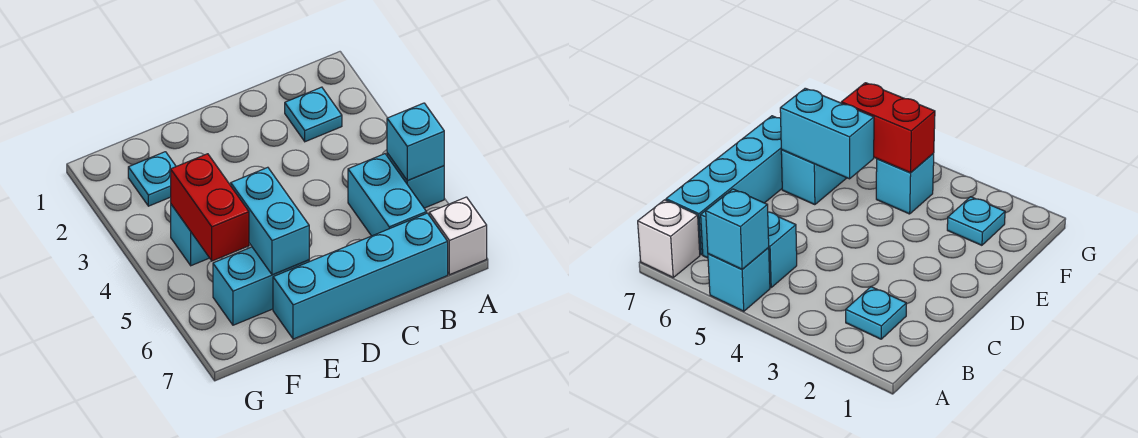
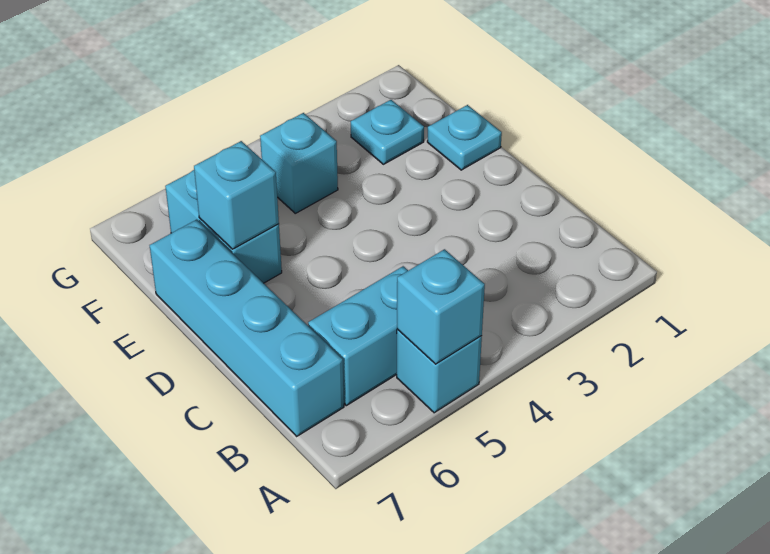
white brick A7 level 1 -> none
cyan plate B2 level 1 -> cyan plate E1 level 1
cyan brick E5:E6 level 2 -> cyan brick E6 level 2
red brick F4:F5 level 2 -> none

